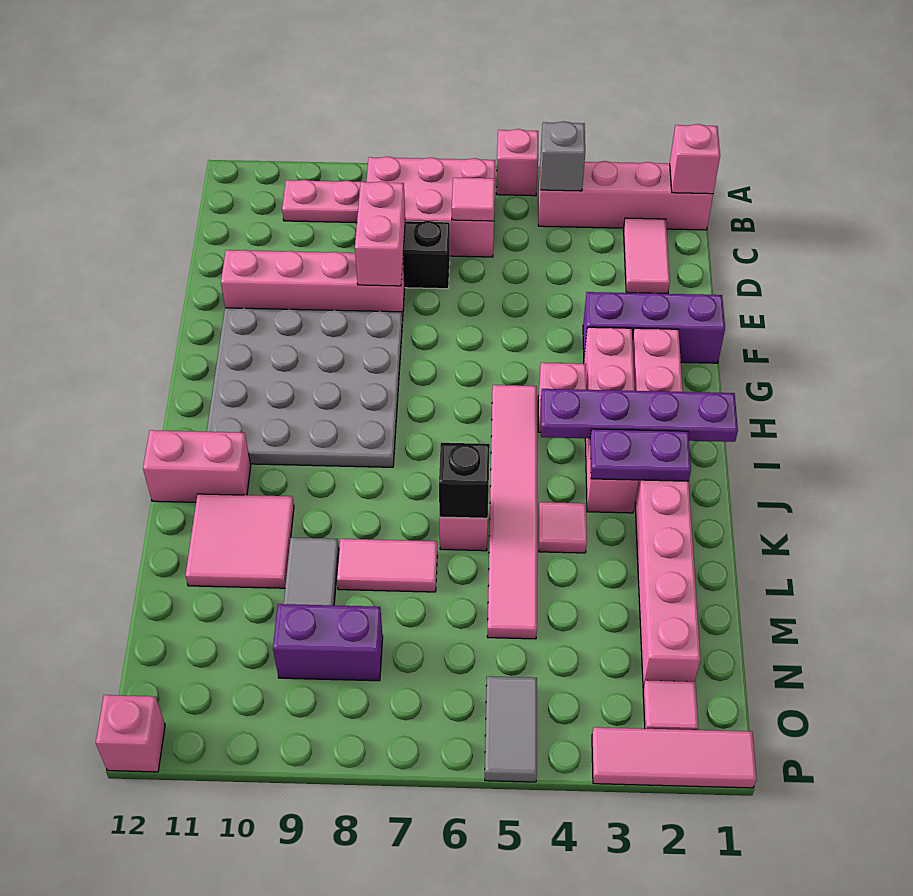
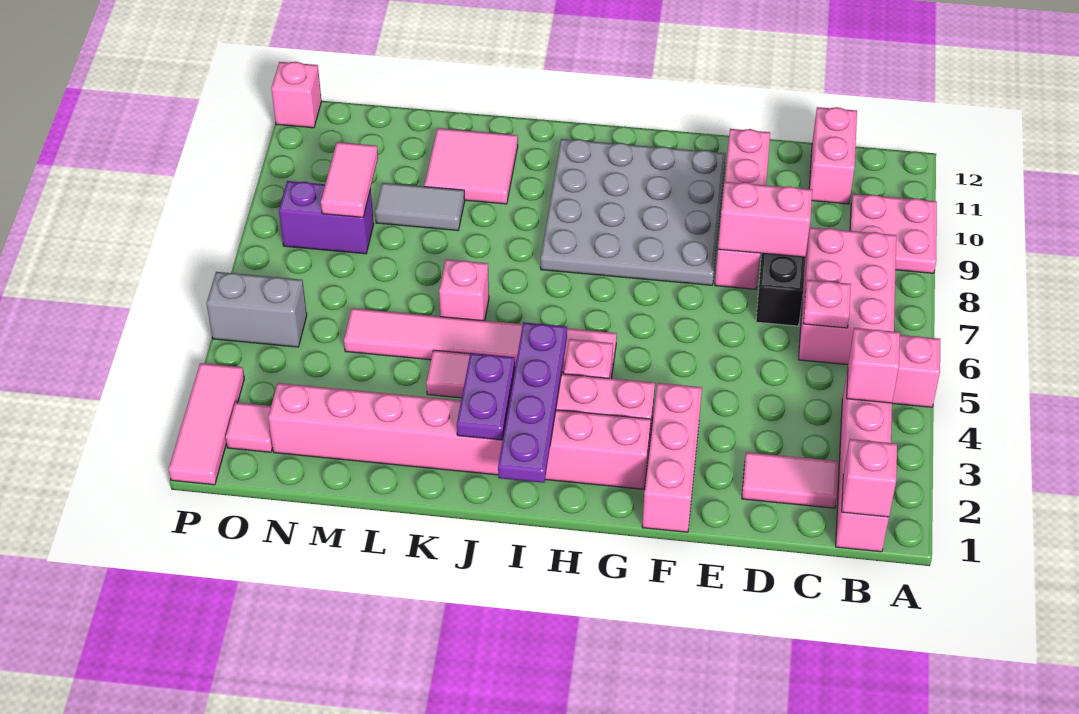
grey brick B4 level 2 -> pink brick B4 level 2
pink plate B9:B10 level 1 -> pink plate A9:B10 level 1
pink tile C6 level 2 -> pink plate C6 level 2
purple brick F1:F3 level 1 -> pink brick F1:F3 level 1
pink brick J11:J12 level 1 -> pink brick C11:C12 level 1
black brick K6 level 2 -> none
pink tile L7:L8 level 1 -> pink tile N8:N9 level 2
purple brick N8:N9 level 1 -> purple brick N8:O8 level 1
grey tile O5:P5 level 1 -> grey brick O5:P5 level 1

